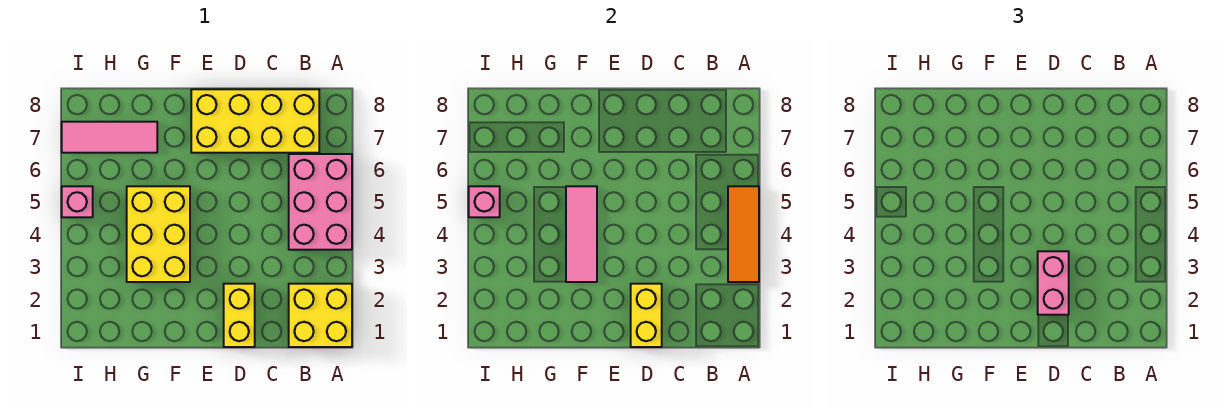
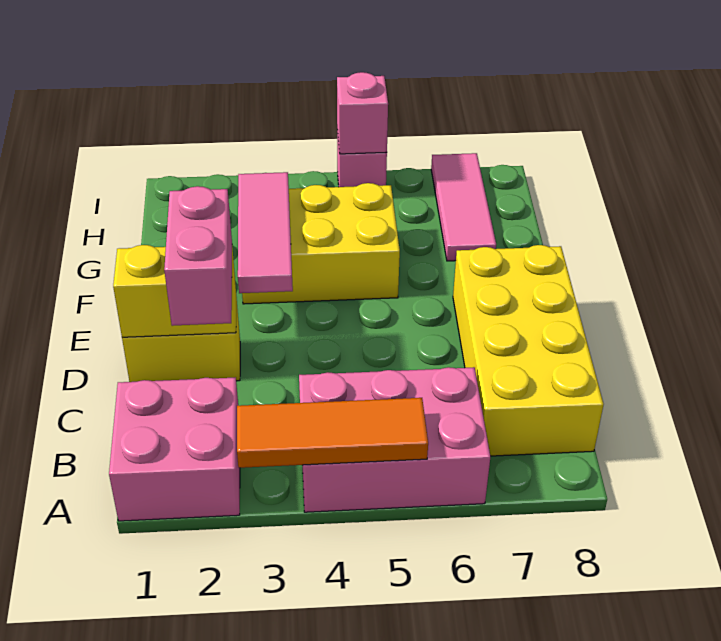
yellow brick A1:B2 level 1 -> pink brick A1:B2 level 1
pink brick D2:D3 level 3 -> pink brick C2:D2 level 3
pink tile F3:F5 level 2 -> pink tile E3:G3 level 2

